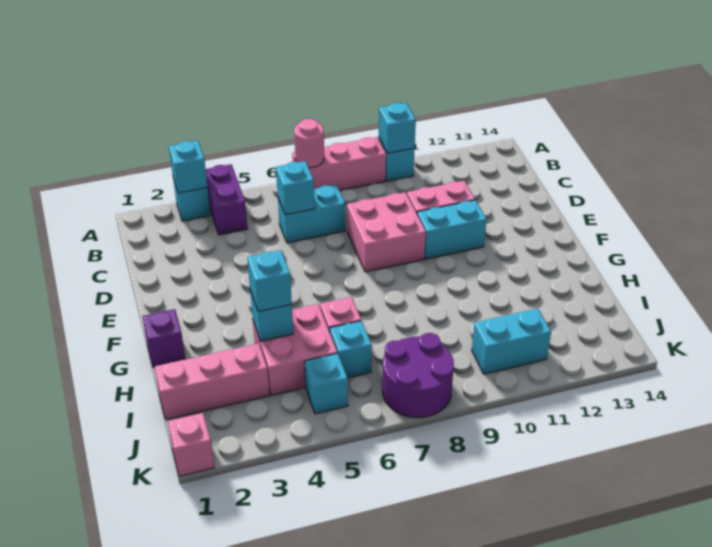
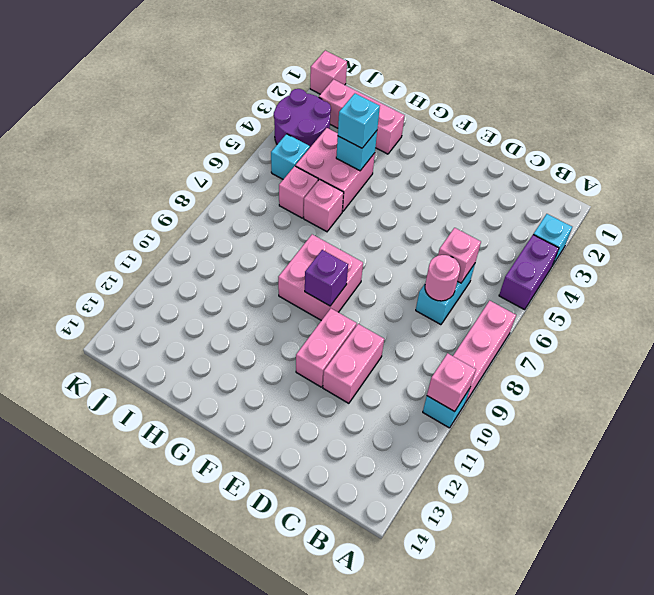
cyan brick A3 level 2 -> none
purple brick A4:B4 level 1 -> purple brick A4:A5 level 1
pink round brick A7 level 2 -> pink round brick C7 level 2
cyan brick A10 level 2 -> pink brick A10 level 2
cyan brick C6 level 2 -> pink brick C6 level 2
pink brick D8:E9 level 1 -> pink brick F8:G9 level 1
cyan brick E10:E11 level 1 -> pink brick E10:E11 level 1
purple brick G1 level 1 -> purple brick F9 level 2
pink brick I1:I3 level 1 -> pink brick H2:J2 level 1
cyan brick I6 level 1 -> pink brick I6 level 1
purple round brick J7:K8 level 1 -> purple round brick J3:K4 level 1
cyan brick J10:J11 level 1 -> none

